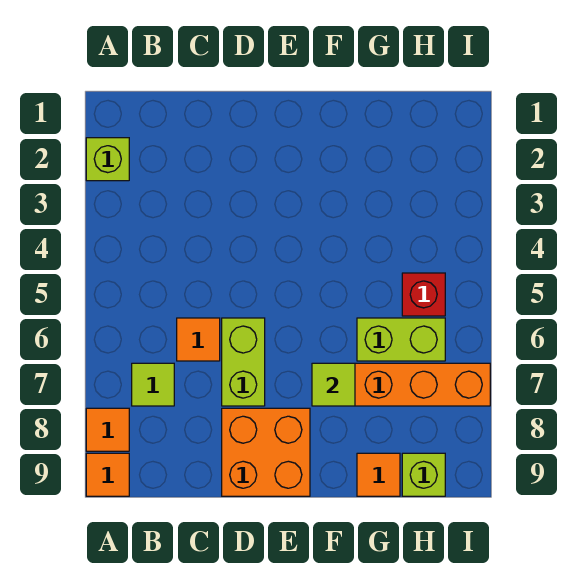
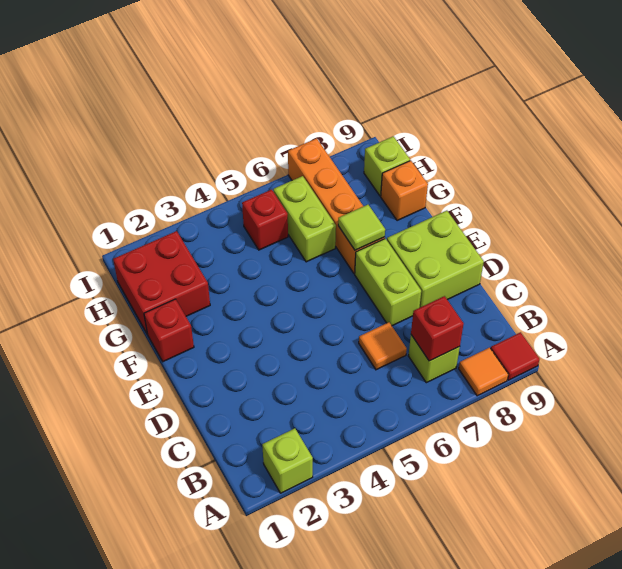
orange tile A9 level 1 -> red tile A9 level 1
lime tile B7 level 1 -> lime brick B7 level 1
none -> red brick B7 level 2
lime brick D6:D7 level 1 -> lime brick D7:E7 level 1
orange brick D8:E9 level 1 -> lime brick D8:E9 level 1
none -> red brick F1 level 1
none -> red brick G1:H2 level 1
orange tile G9 level 1 -> orange brick G9 level 1

